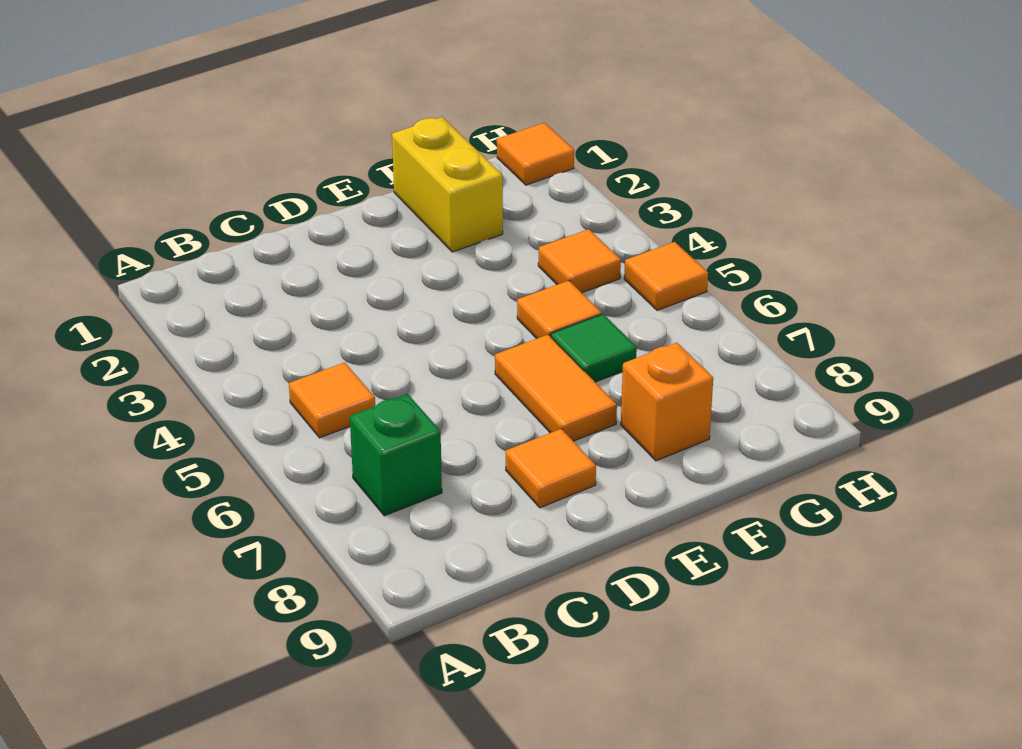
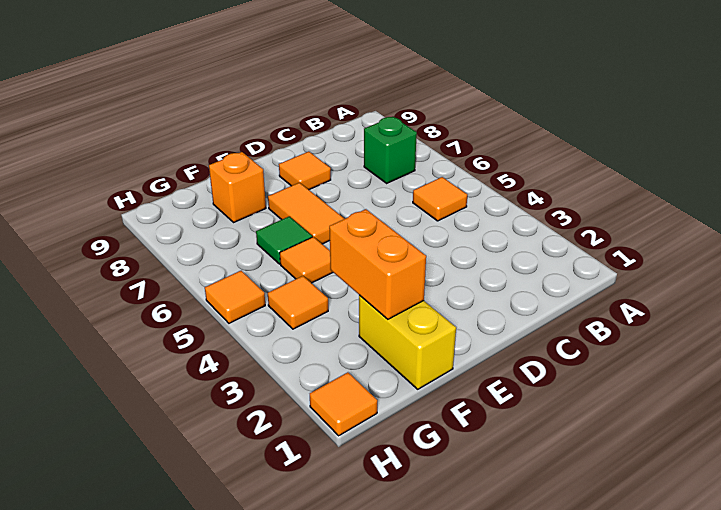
none -> orange brick F2:F3 level 2

